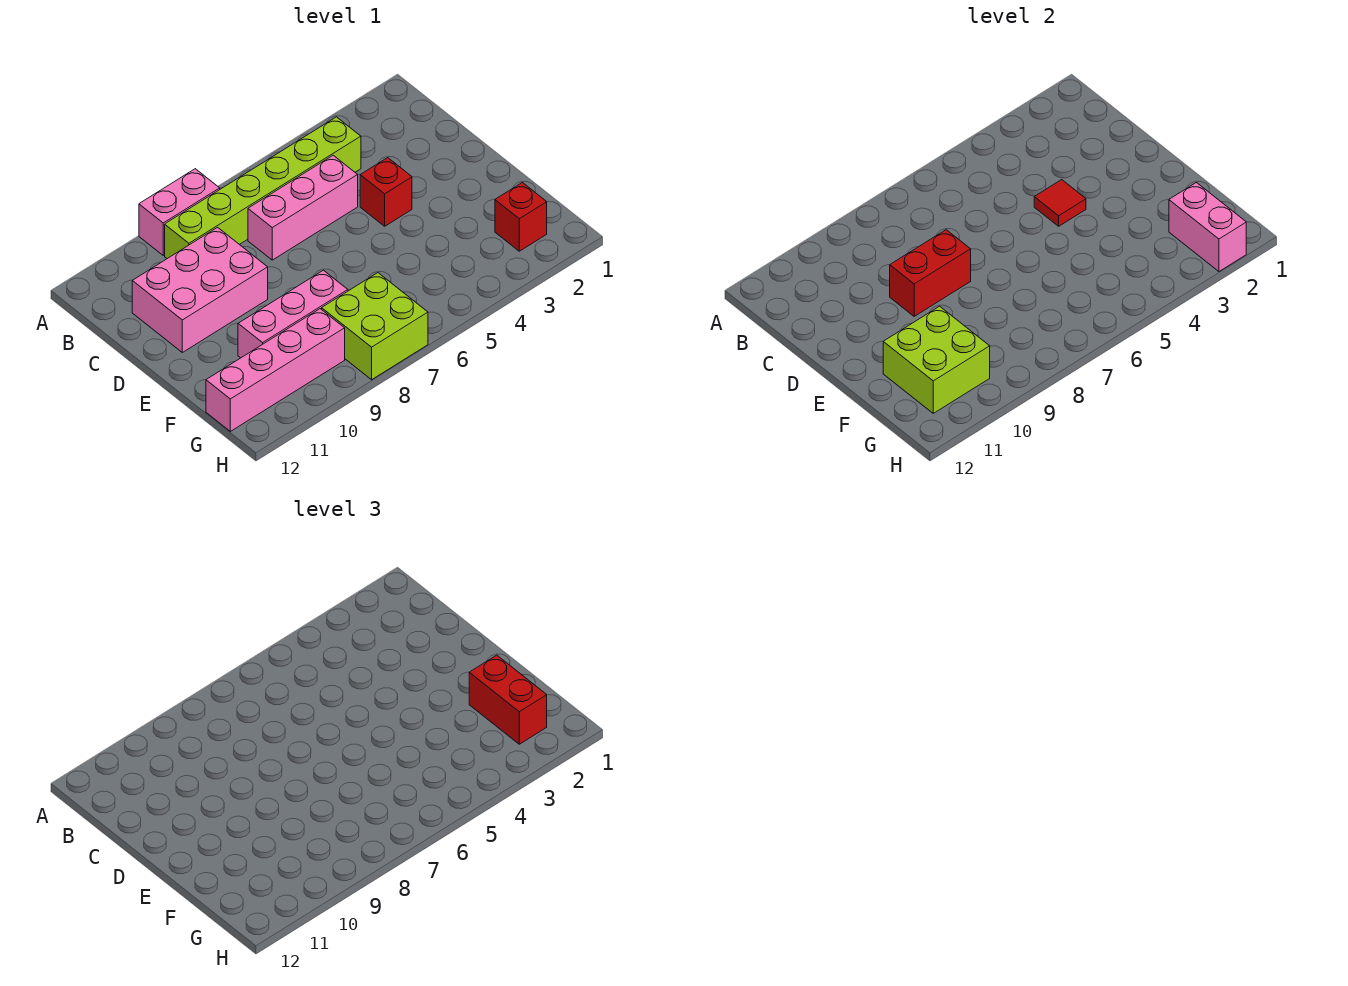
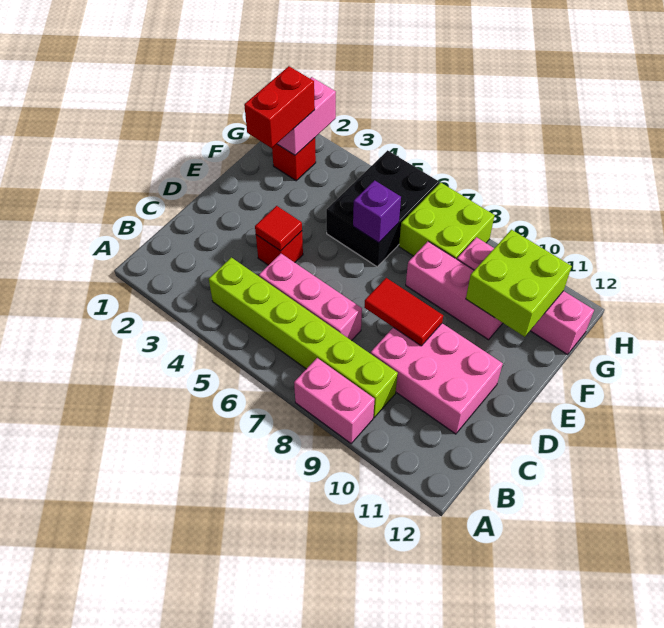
red brick D8:D9 level 2 -> red tile D8:D9 level 2
none -> black brick F5:H6 level 1
none -> purple brick F6 level 2

